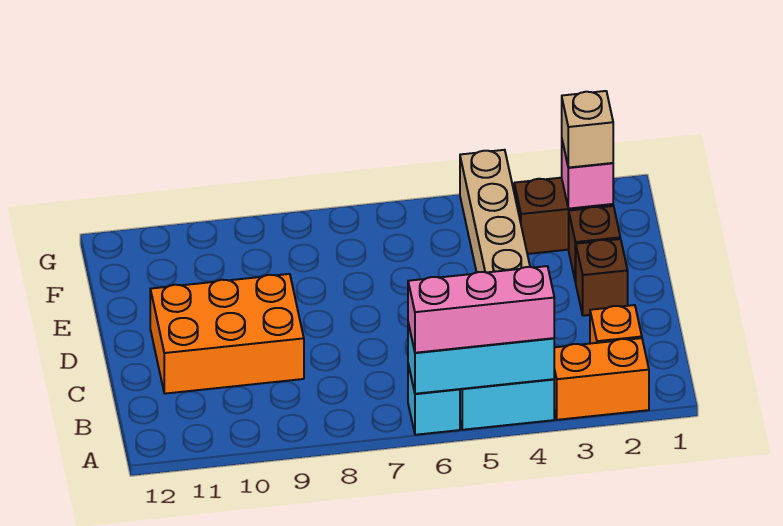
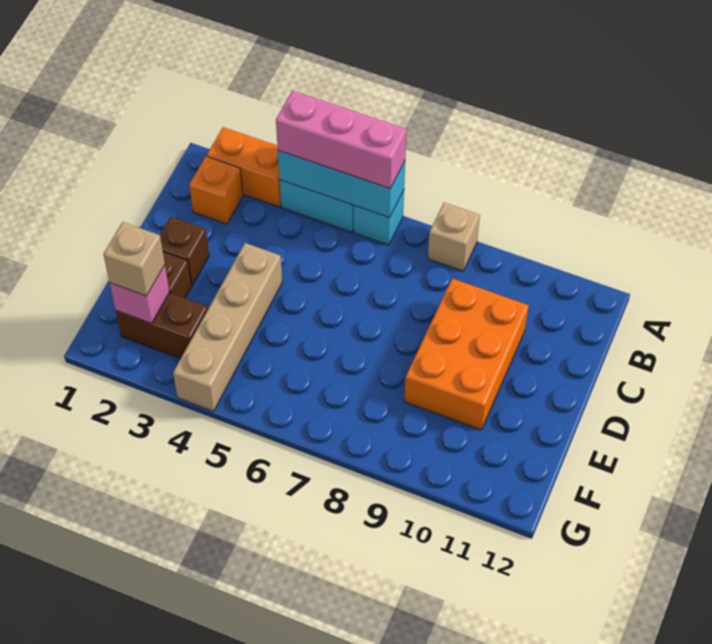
none -> tan brick A8 level 1
orange brick C9:D11 level 1 -> orange brick C9:E10 level 1

